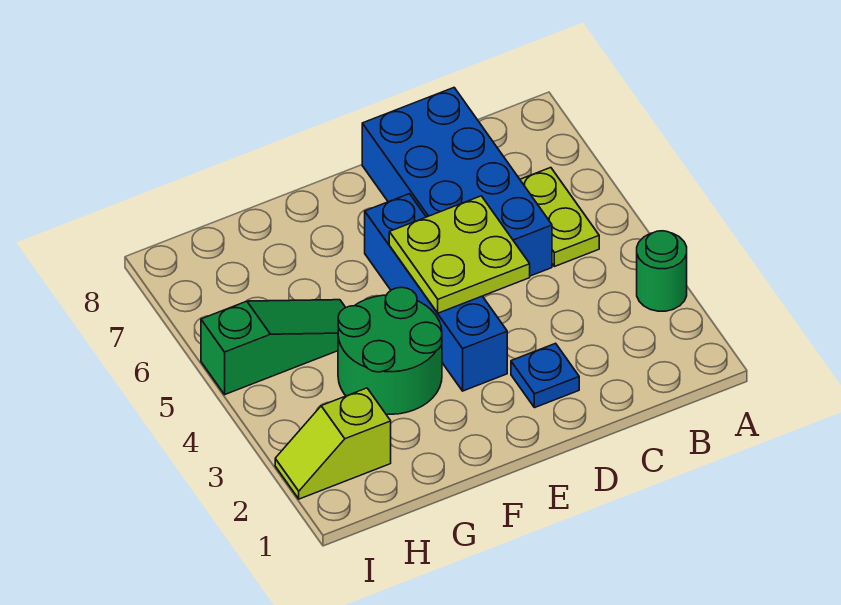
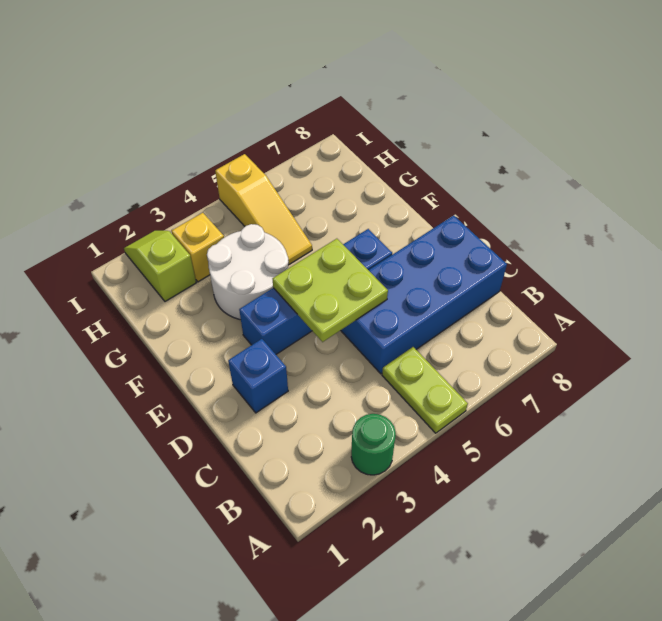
lime plate B5:B6 level 1 -> lime plate A5:B5 level 1
blue plate D2 level 1 -> blue brick D2 level 1
green round brick F3:G4 level 1 -> white round brick F3:G4 level 1
green slope G5:I5 level 1 top I -> yellow slope G5:I5 level 1 top I
none -> yellow brick H3 level 1

